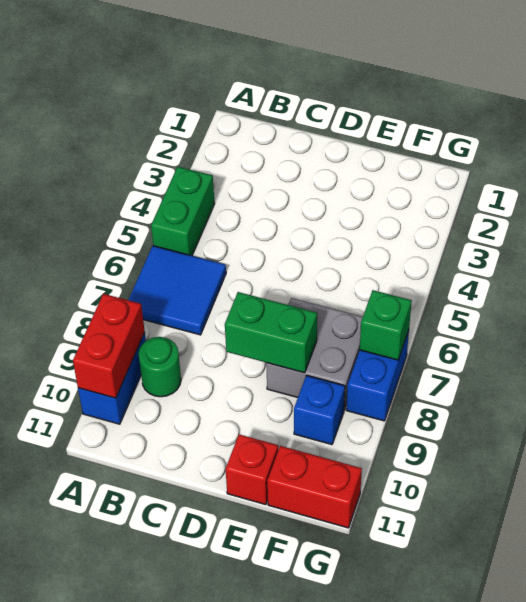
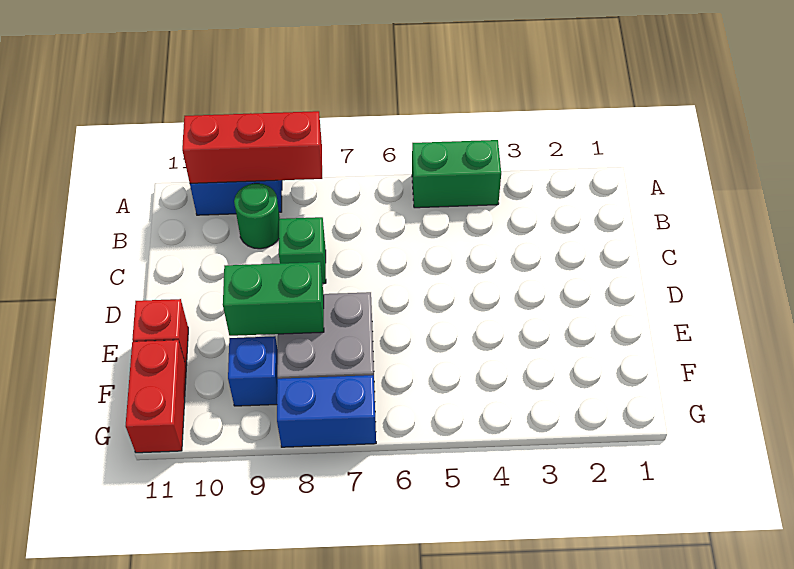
blue tile A6:B7 level 1 -> none
red brick A9:A10 level 2 -> red brick A8:A10 level 2
green brick D8:E8 level 2 -> green brick E8:E9 level 2
green brick G7 level 2 -> green brick C8 level 1

